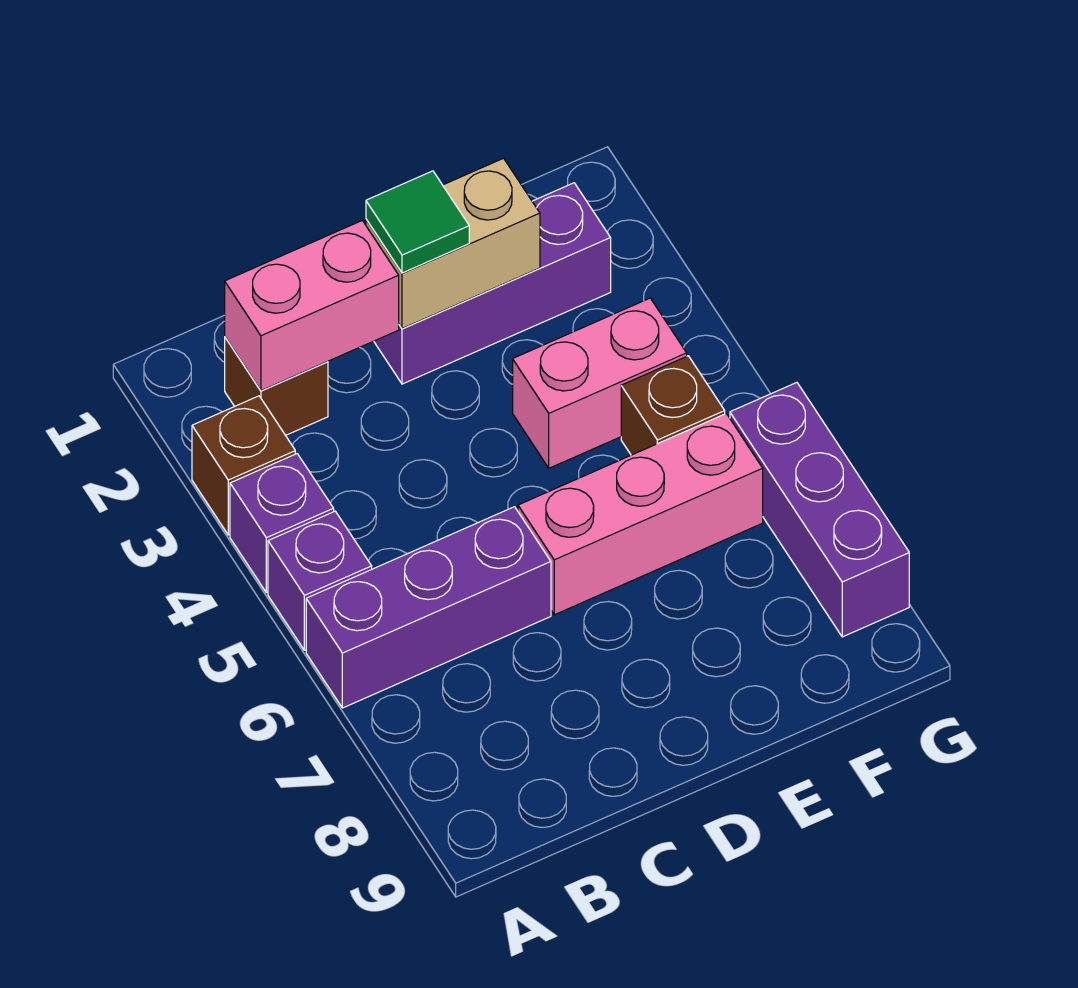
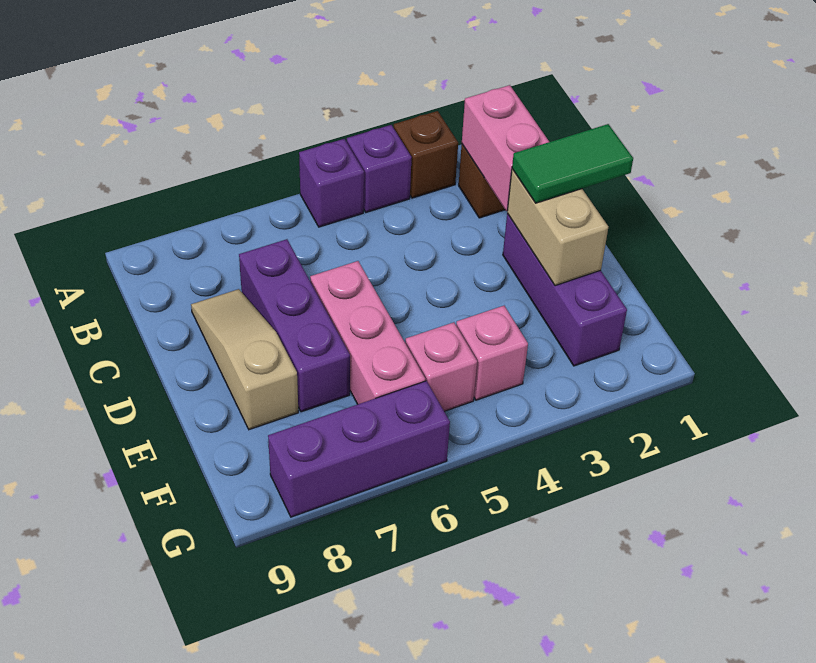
purple brick A6:C6 level 1 -> purple brick C7:E7 level 1
none -> tan slope C8:E8 level 1 top E
green tile D2 level 3 -> green tile D1:D2 level 3
pink brick E4:F4 level 1 -> pink brick F4 level 1
brown brick F5 level 1 -> pink brick F5 level 1

